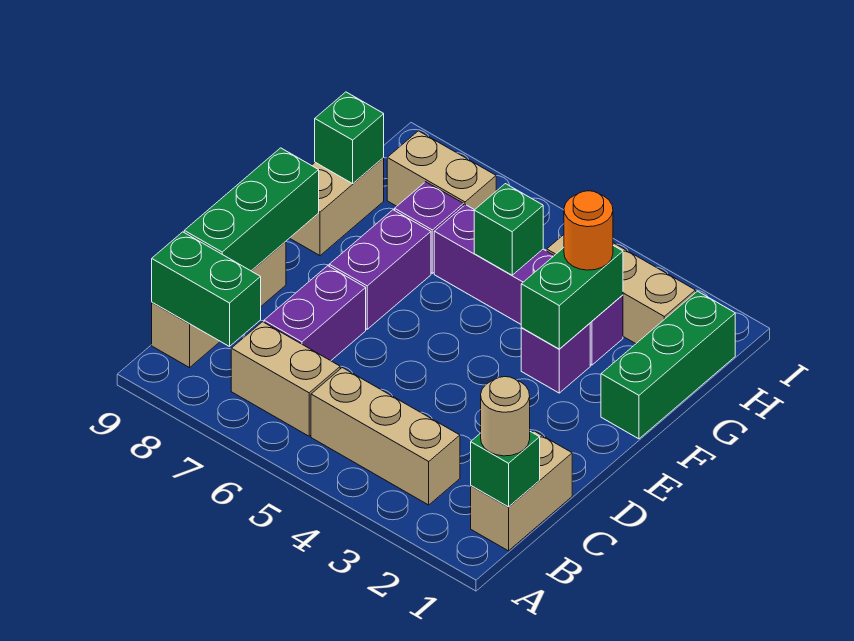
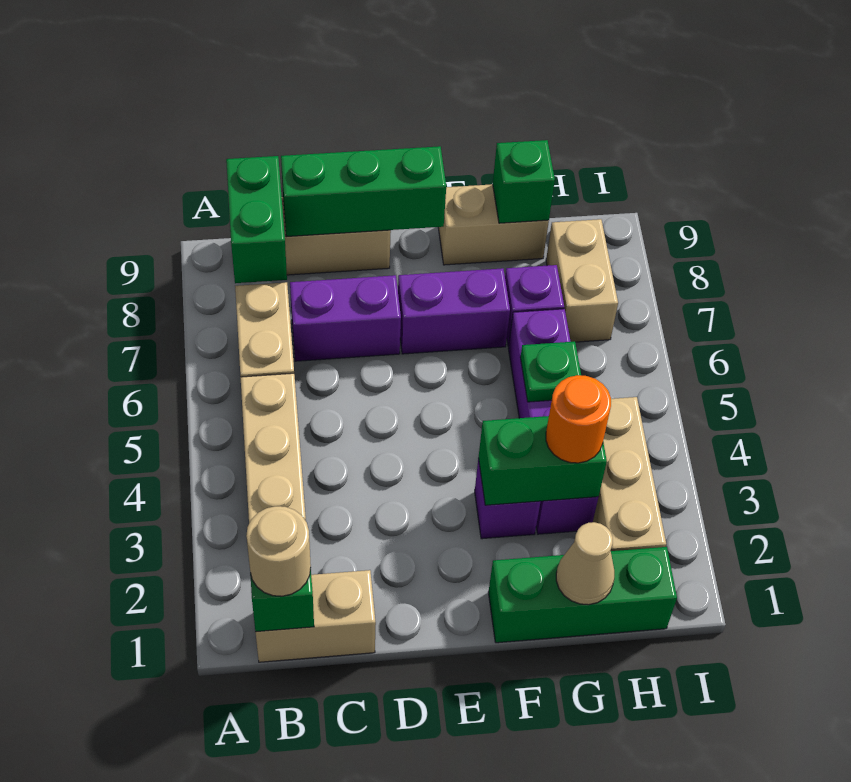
none -> tan cone G1 level 2
green brick G5 level 2 -> green plate G5 level 2

